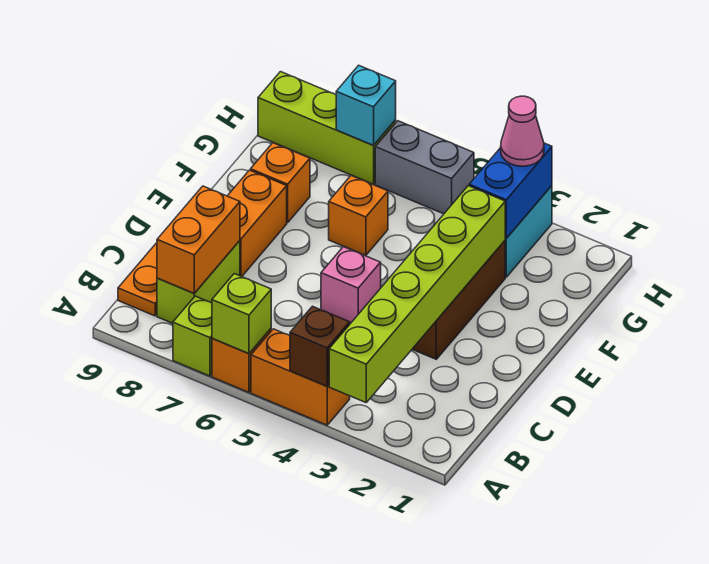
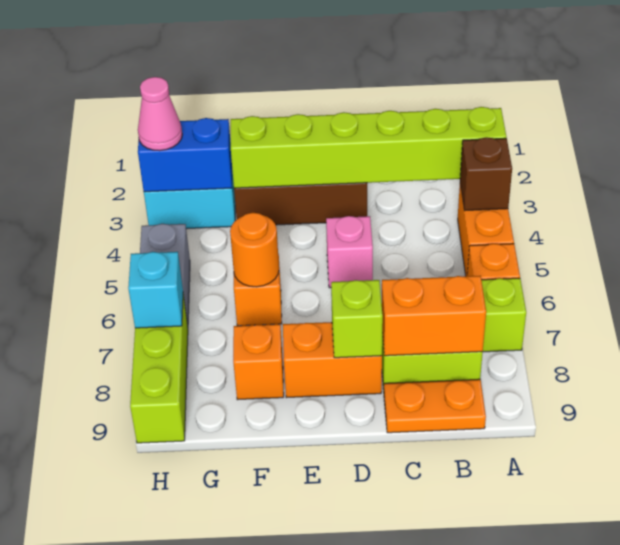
lime brick A6 level 2 -> lime brick D8 level 2
none -> orange round brick F6 level 2

